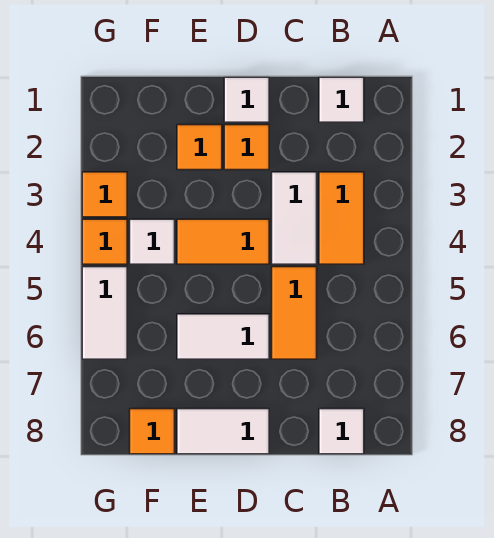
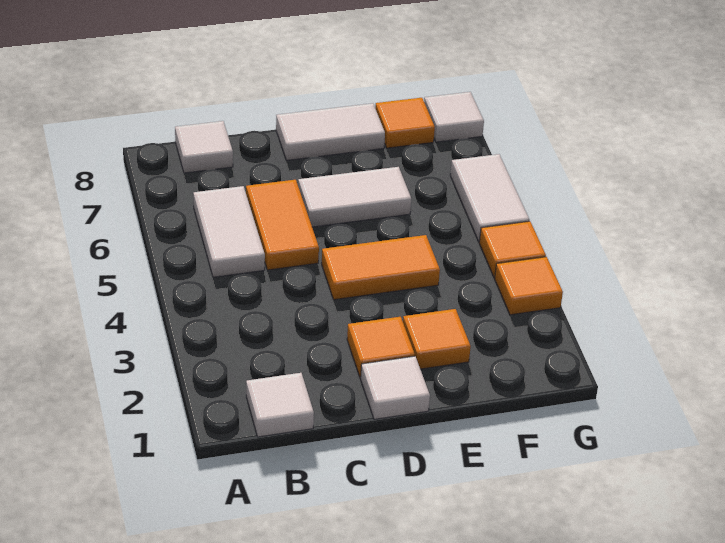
orange tile B3:B4 level 1 -> none
white tile C3:C4 level 1 -> white tile B5:B6 level 1
white tile F4 level 1 -> white tile G8 level 1

